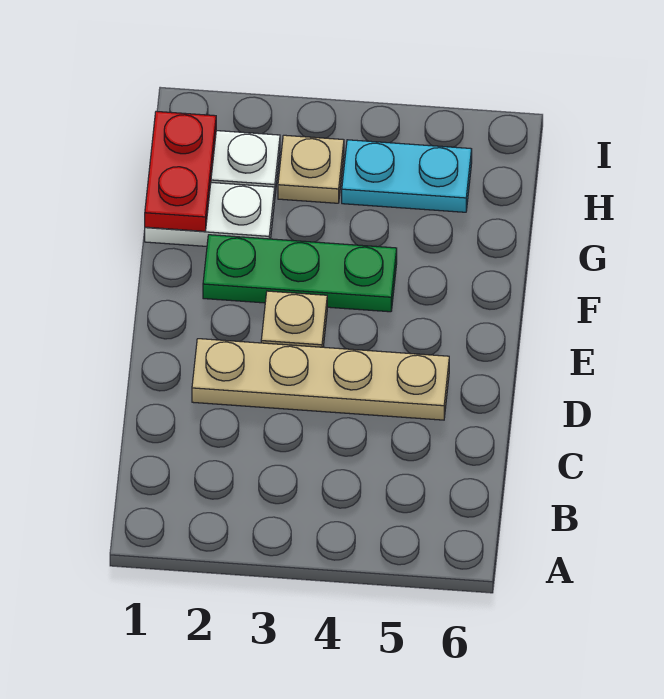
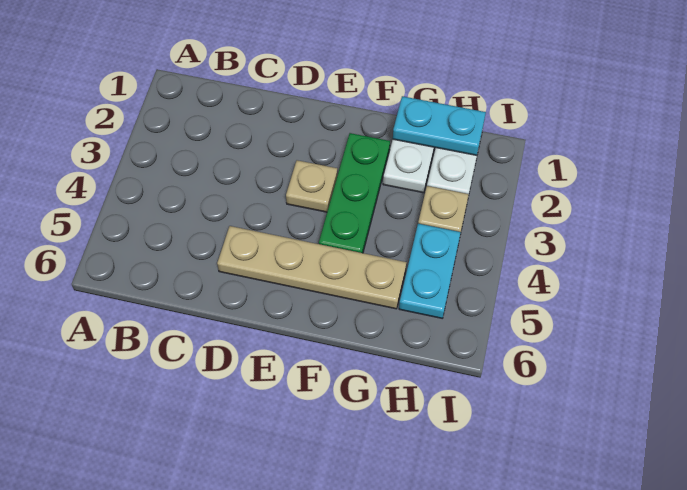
tan plate D2:D5 level 1 -> tan plate D5:G5 level 1
red plate G1:H1 level 2 -> cyan plate G1:H1 level 2

